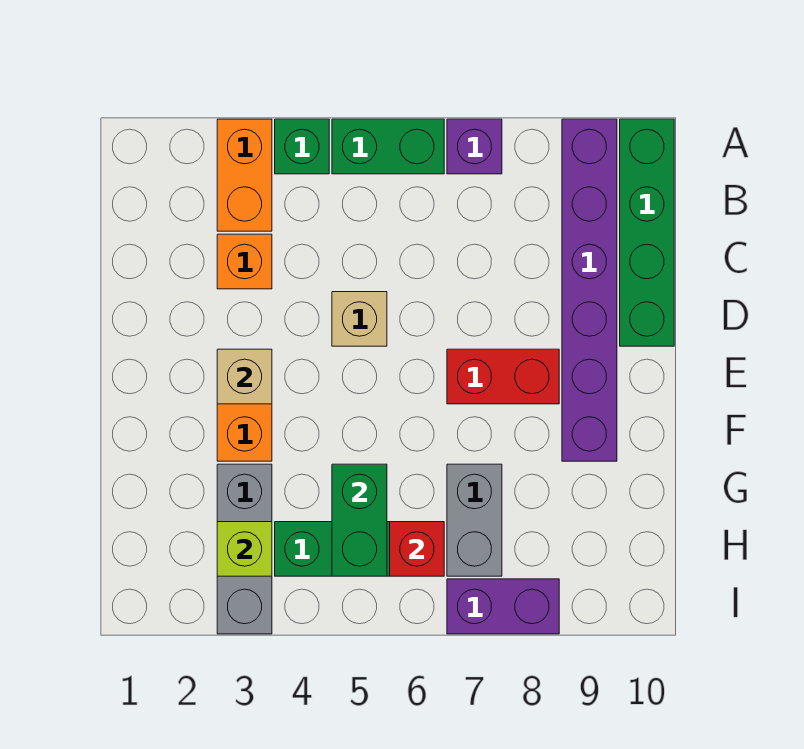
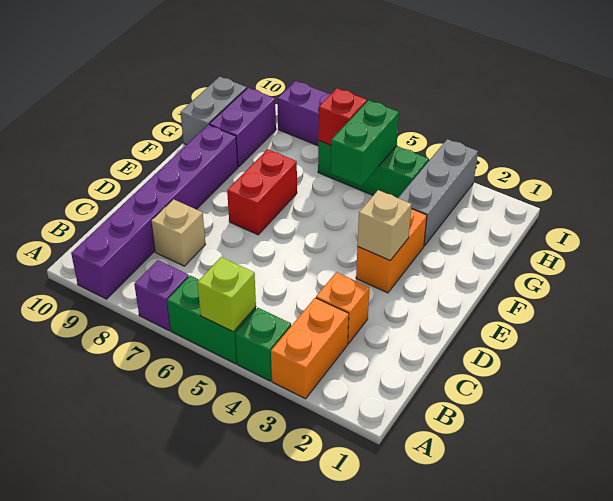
green brick A10:D10 level 1 -> none
tan brick D5 level 1 -> tan brick C8 level 1
red brick E7:E8 level 1 -> red brick E7:F7 level 1
grey brick G7:H7 level 1 -> grey brick G10:H10 level 1
none -> purple brick G9:H9 level 1
lime brick H3 level 2 -> lime brick A5 level 2

